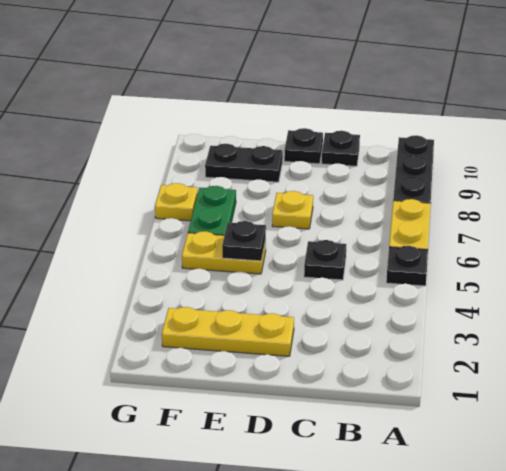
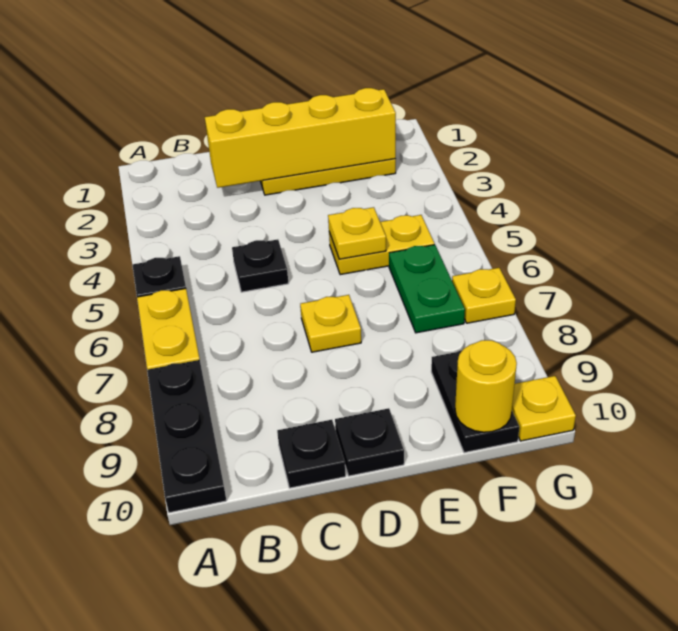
none -> yellow brick C2:F2 level 2
black plate E5 level 2 -> yellow plate E5 level 2
black plate E9:F9 level 1 -> black plate F9:F10 level 1
none -> yellow round brick F10 level 2
none -> yellow plate G10 level 1

